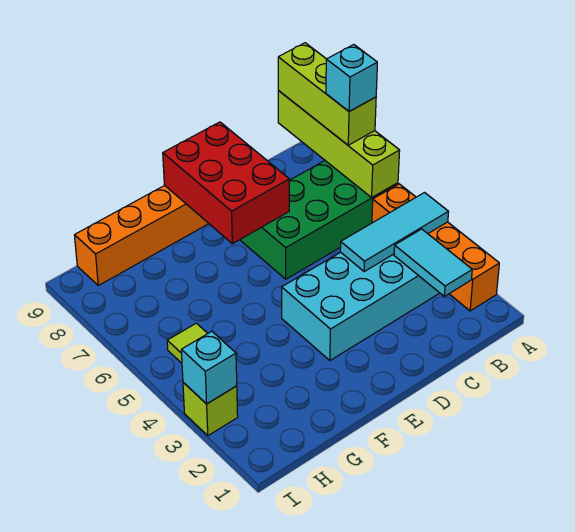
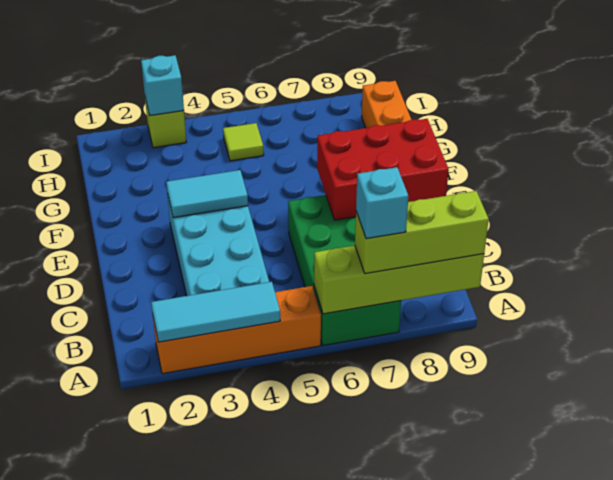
cyan tile A4:C4 level 2 -> cyan tile A2:A4 level 2
cyan tile B2:B3 level 2 -> cyan tile E3:E4 level 2

